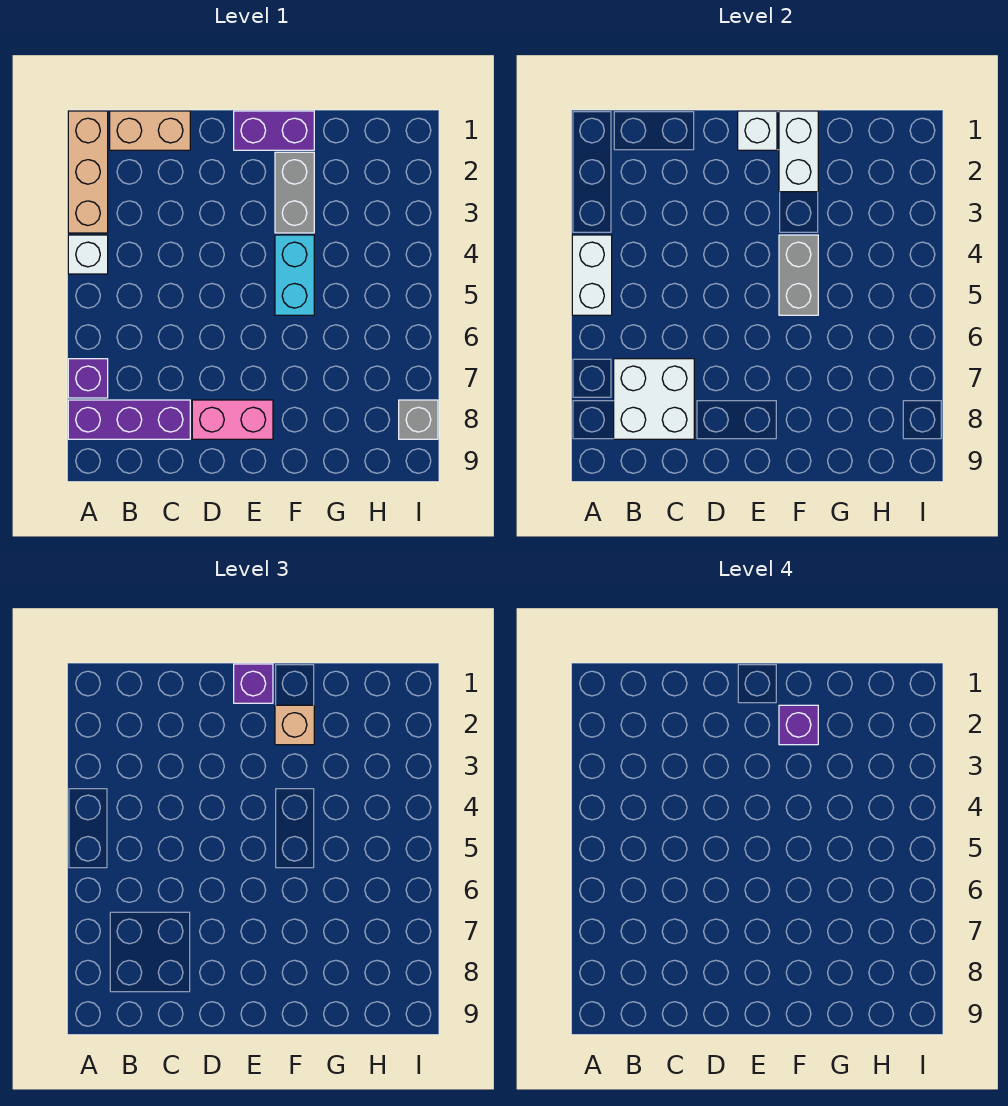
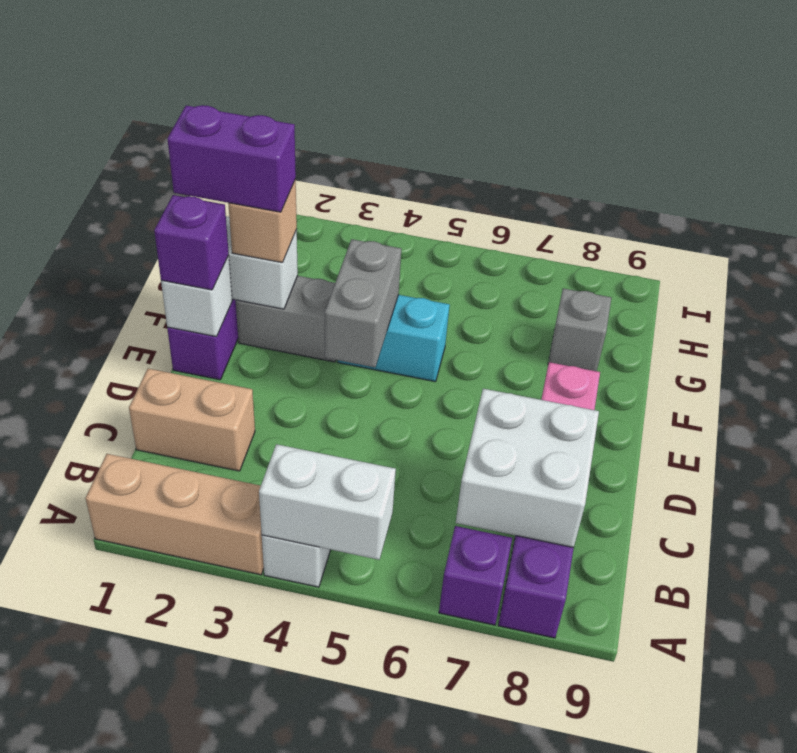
tan brick B1:C1 level 1 -> tan brick C1:C2 level 1
purple brick F2 level 4 -> purple brick F1:F2 level 4
grey brick F4:F5 level 2 -> grey brick E4:F4 level 2
grey brick I8 level 1 -> grey brick G8 level 1

